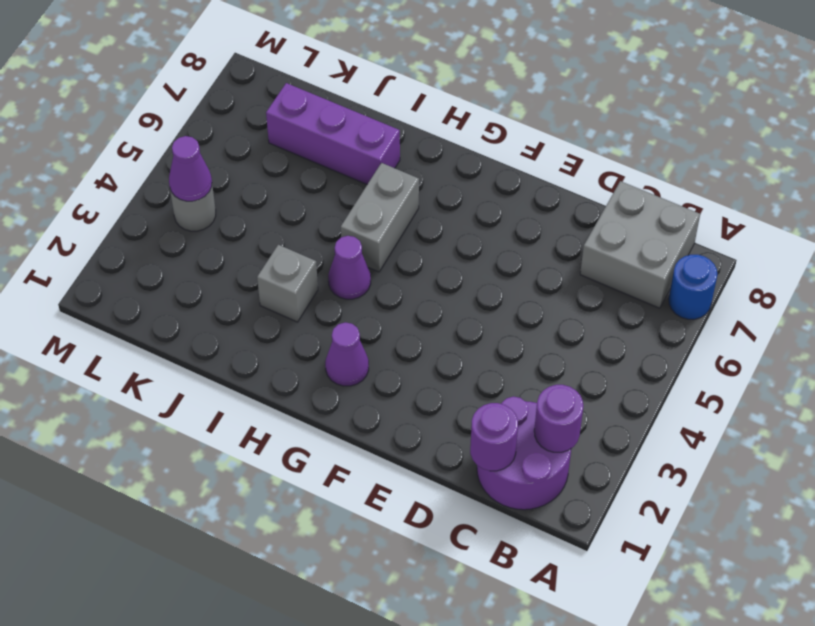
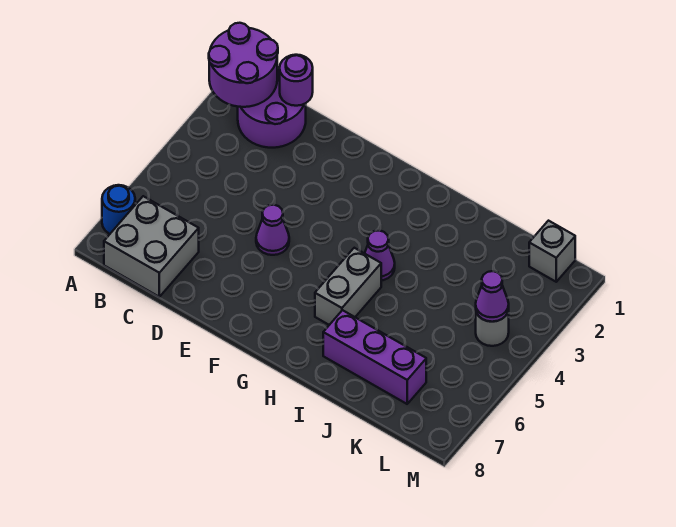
purple round brick B2 level 2 -> purple round brick A1:B2 level 2
purple cone G2 level 1 -> purple cone E5 level 1
grey brick I3 level 1 -> grey brick L1 level 1

